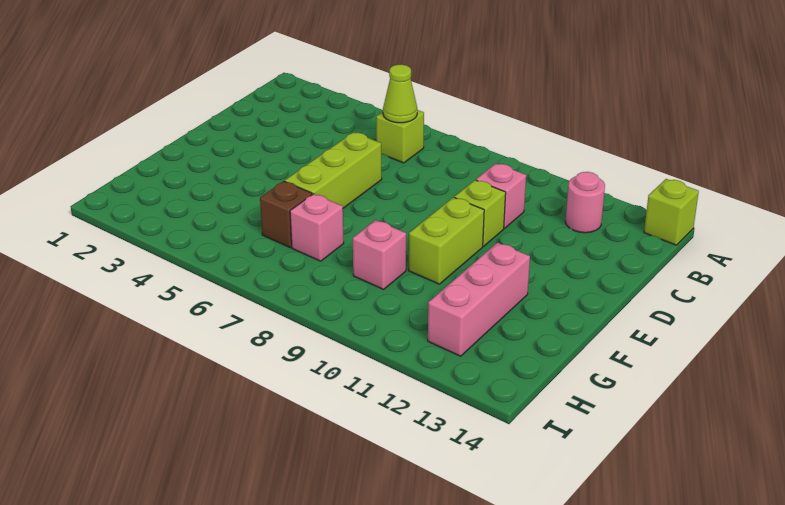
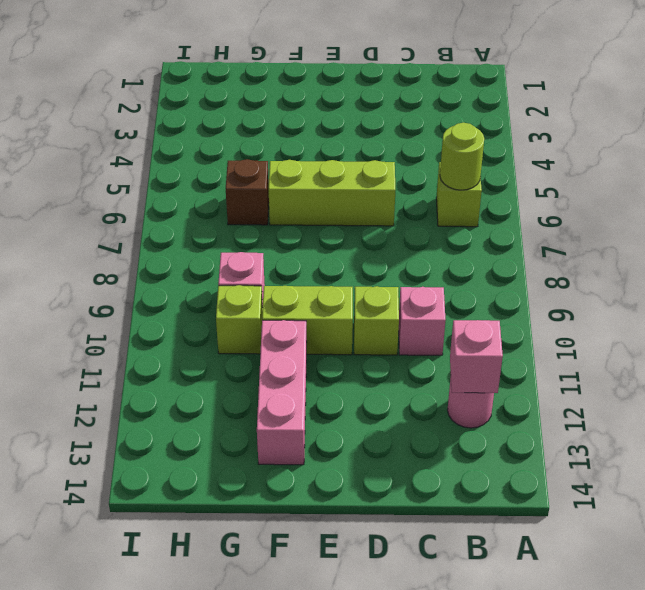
lime brick A14 level 1 -> lime brick G10 level 1
lime cone B6 level 2 -> lime round brick B6 level 2
pink brick F12:H12 level 1 -> pink brick F11:F13 level 1
pink brick G7 level 1 -> pink brick B12 level 2

